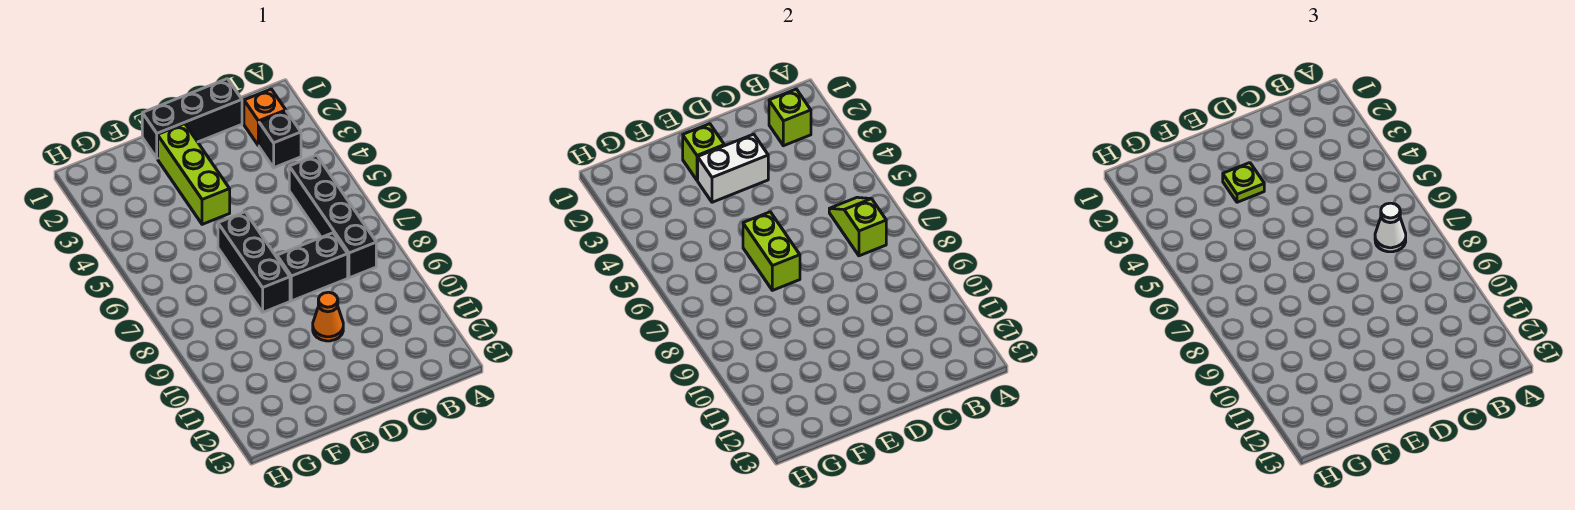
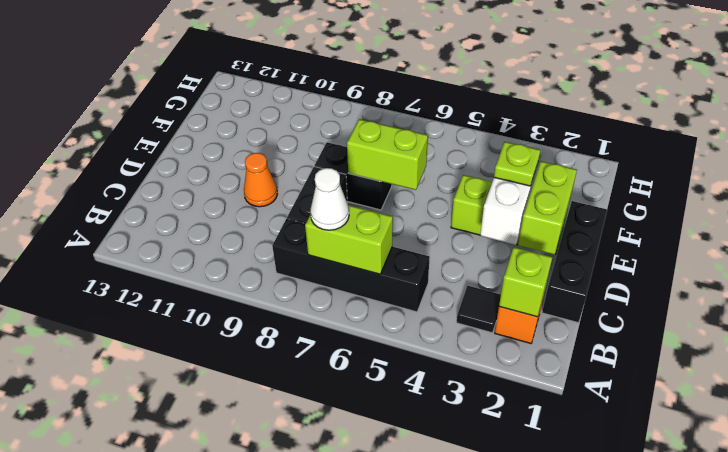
black brick B3 level 1 -> black tile B3 level 1
lime slope B6:B7 level 2 top 7 -> lime brick B6:B7 level 2
lime brick E2 level 2 -> lime brick D2:E2 level 2
black brick E6:E8 level 1 -> black brick E7:E8 level 1

